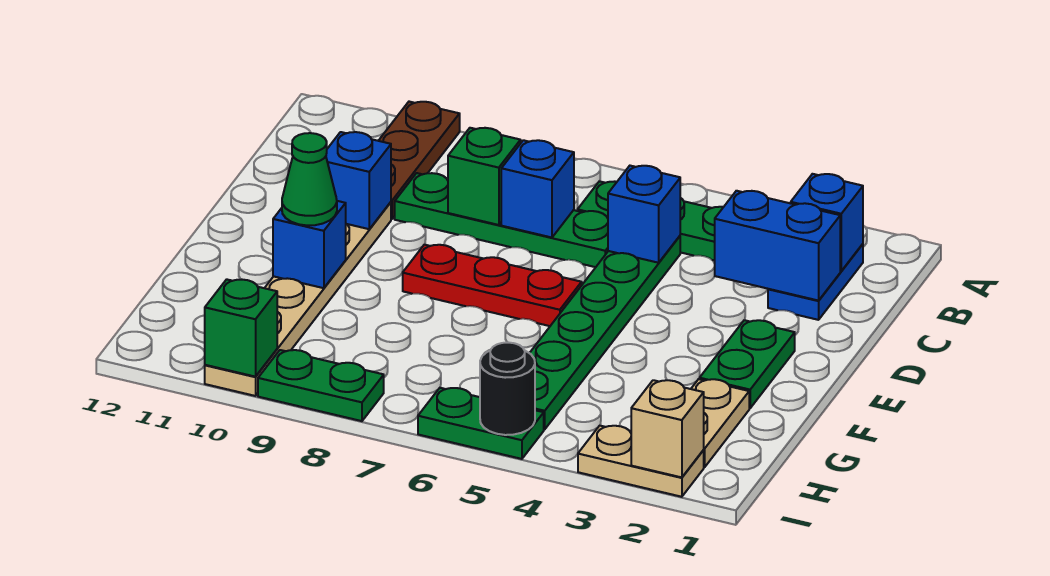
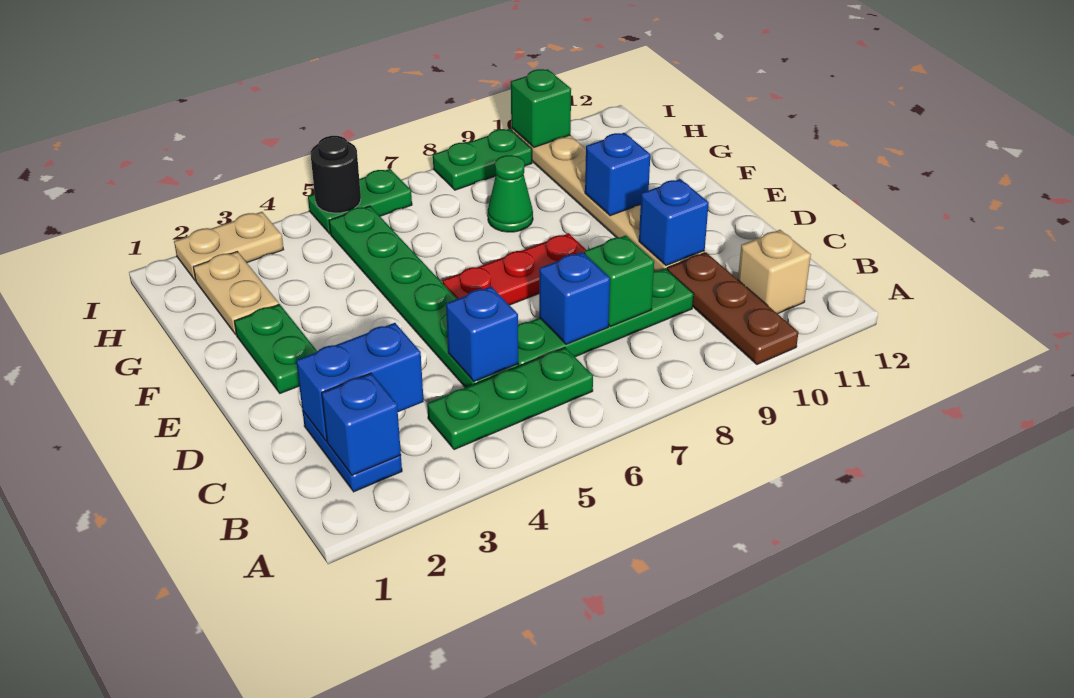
green cone F10 level 3 -> green cone G8 level 1
tan brick I2 level 2 -> tan brick B11 level 1

